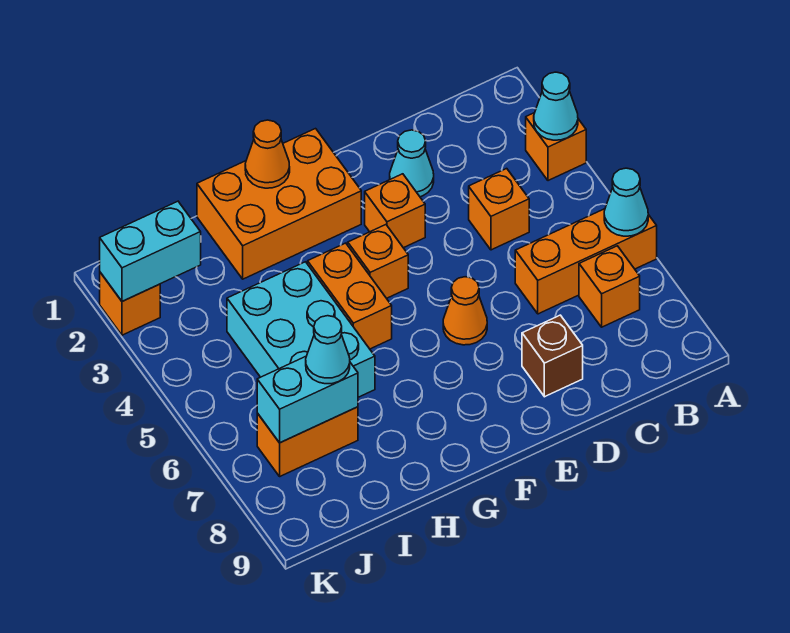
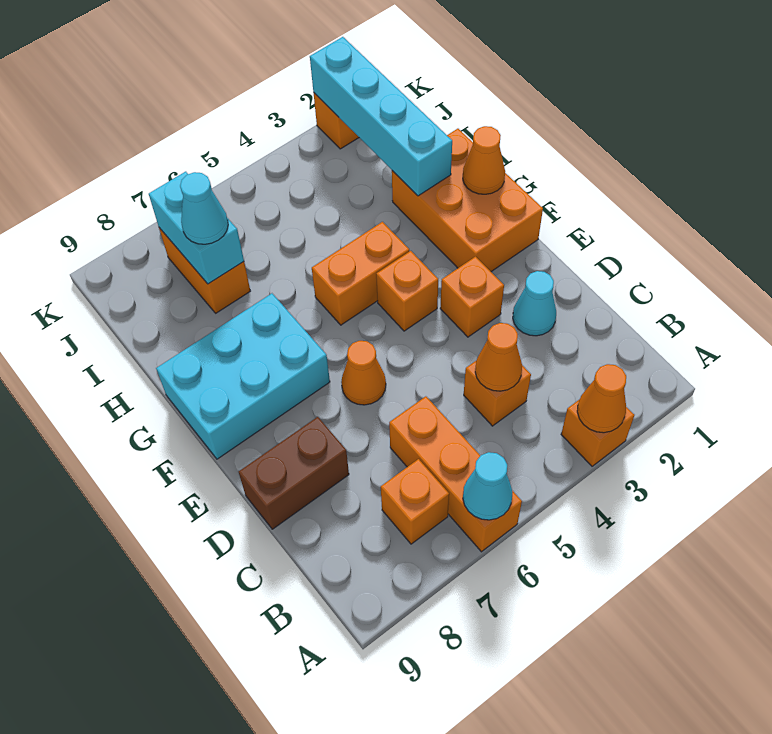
cyan cone A3 level 2 -> orange cone A3 level 2
none -> orange cone C4 level 2
brown brick D8 level 1 -> brown brick D8:D9 level 1
cyan brick H4:I6 level 1 -> cyan brick F7:G9 level 1
cyan brick J2:K2 level 2 -> cyan brick H2:K2 level 2

